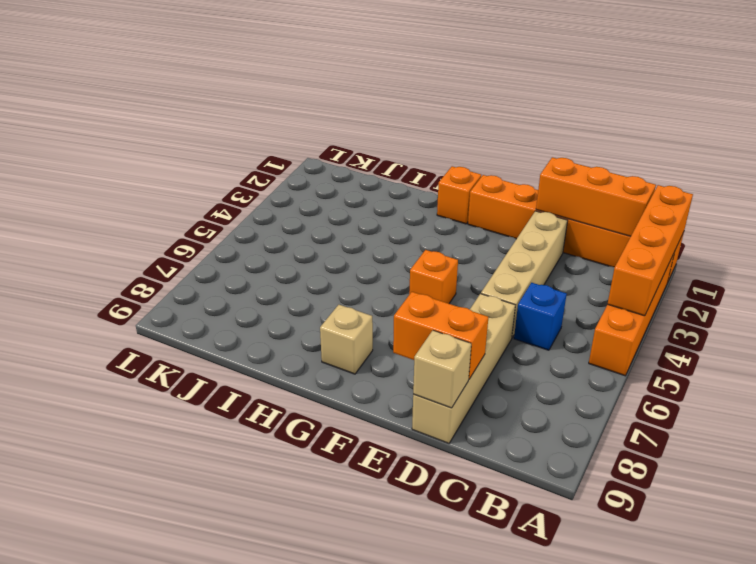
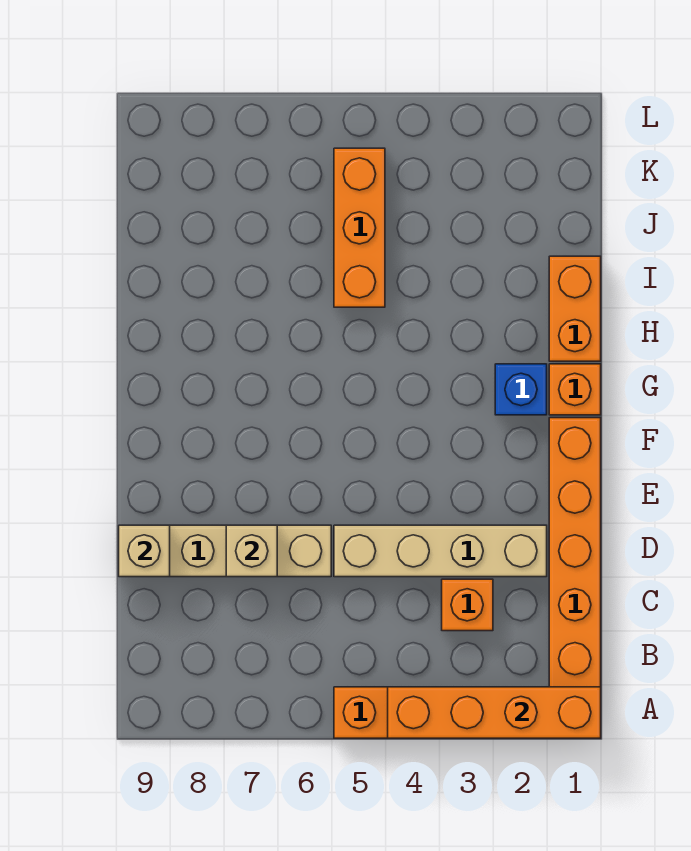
orange brick B1:D1 level 2 -> orange brick I5:K5 level 1
blue brick C5 level 1 -> blue brick G2 level 1
orange brick D8:E8 level 2 -> orange brick H1:I1 level 1
orange brick F5 level 1 -> orange brick C3 level 1
tan brick G8 level 1 -> tan brick D7 level 2

